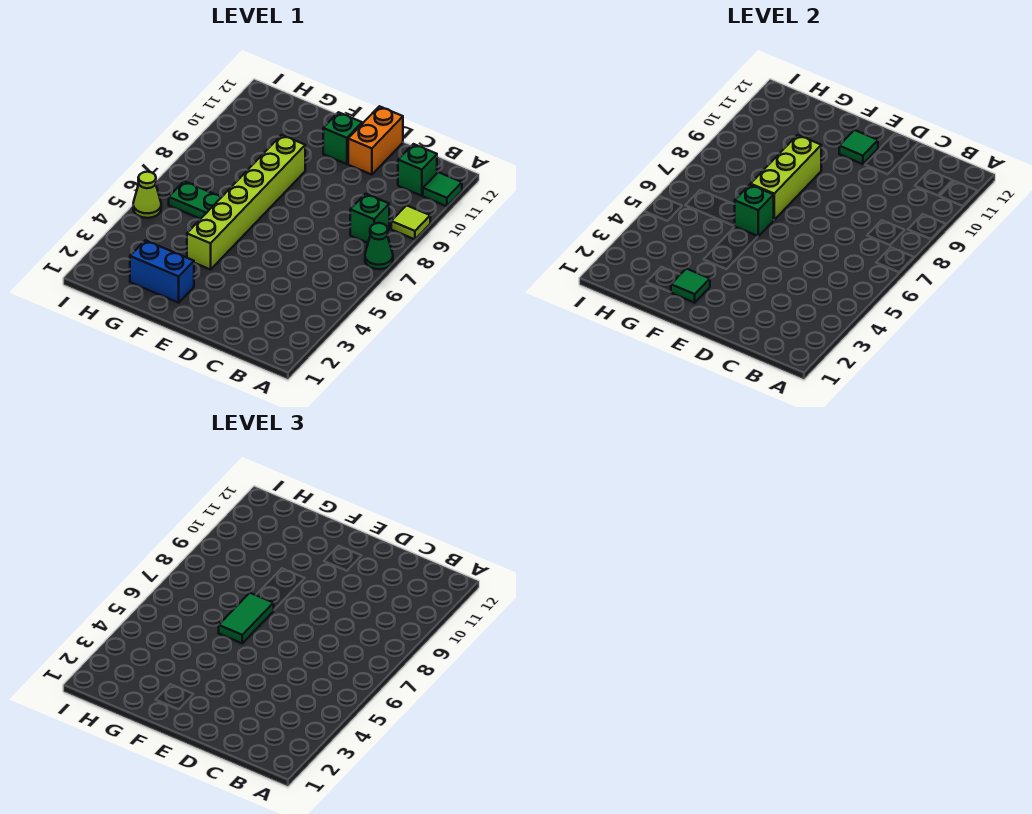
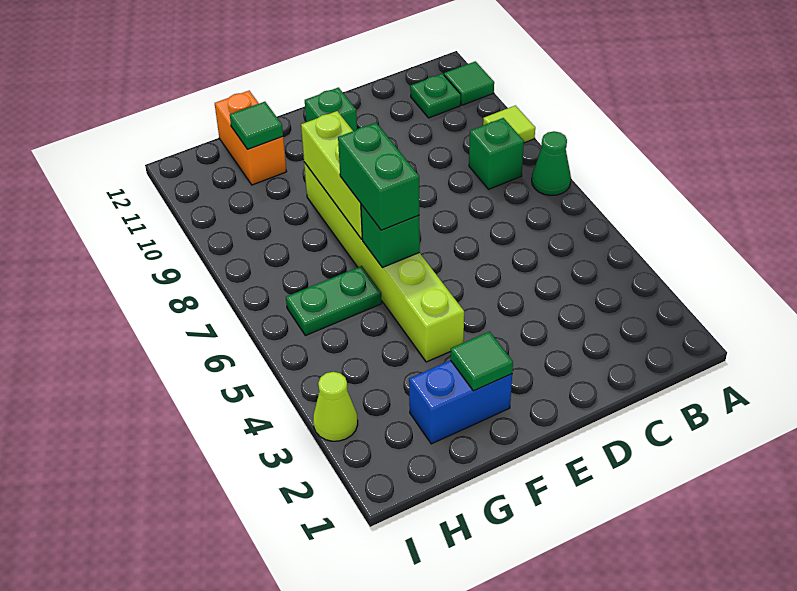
green brick B11 level 1 -> green plate B11 level 1
orange brick D11:D12 level 1 -> orange brick G11:G12 level 1
green tile E11 level 2 -> green tile G11 level 2
green tile F6:F7 level 3 -> green brick F6:F7 level 3
lime cone I5 level 1 -> lime cone I3 level 1

